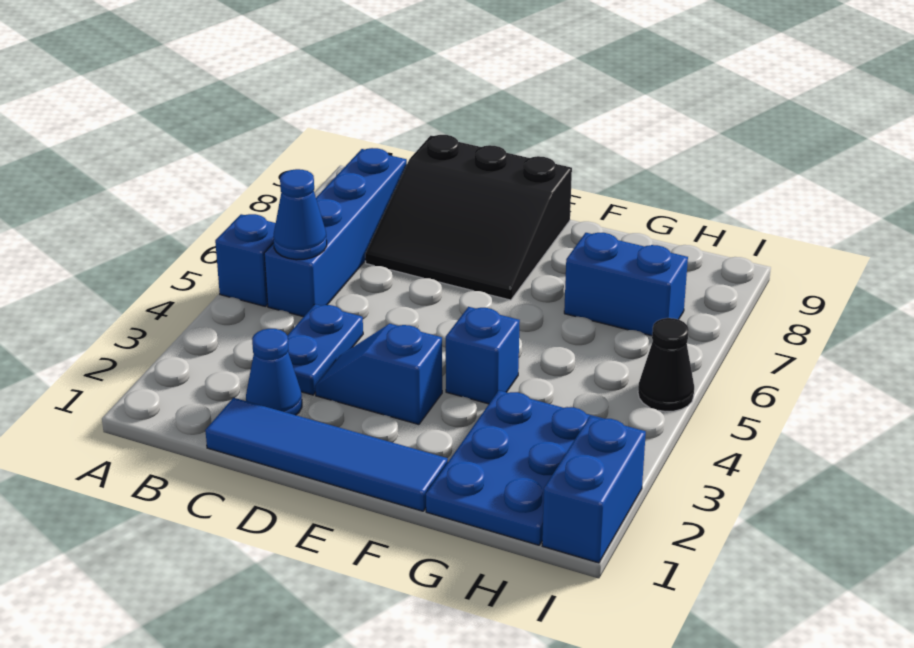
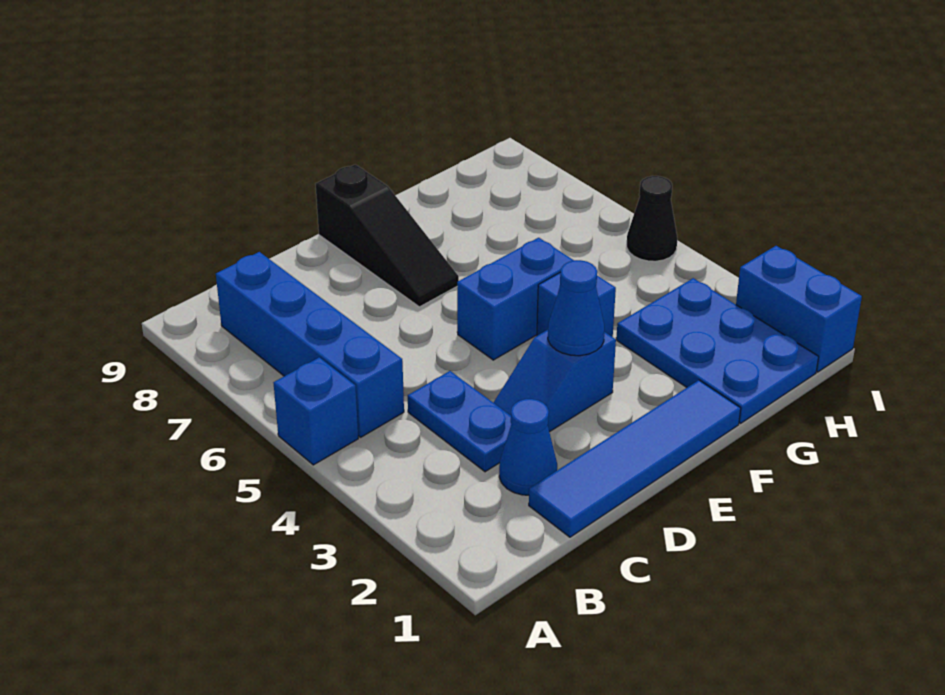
blue cone B5 level 2 -> blue cone E3 level 2
black slope C7:E9 level 1 top 9 -> black slope E7:E9 level 1 top 9
blue brick G7:H7 level 1 -> blue brick E5:F5 level 1

